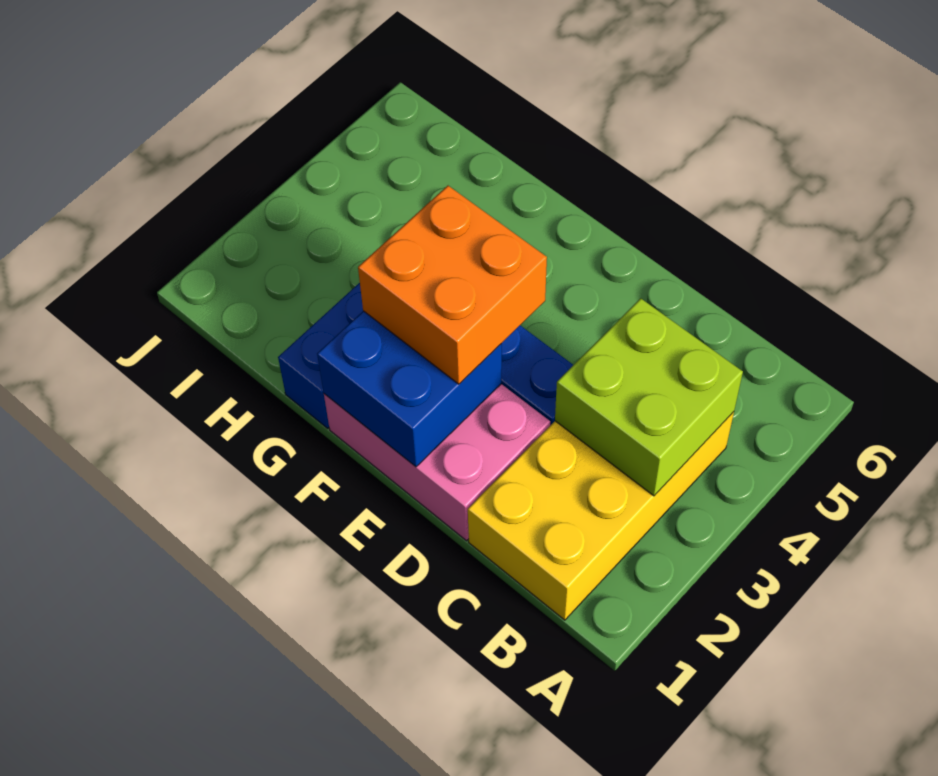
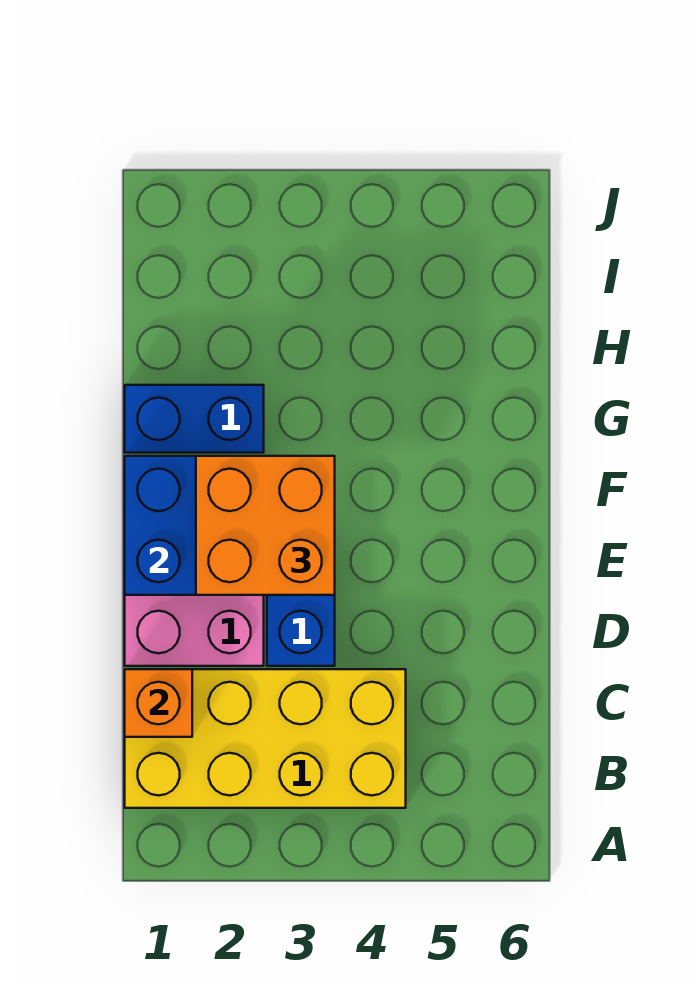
lime brick B3:C4 level 2 -> none
none -> orange brick C1 level 2

